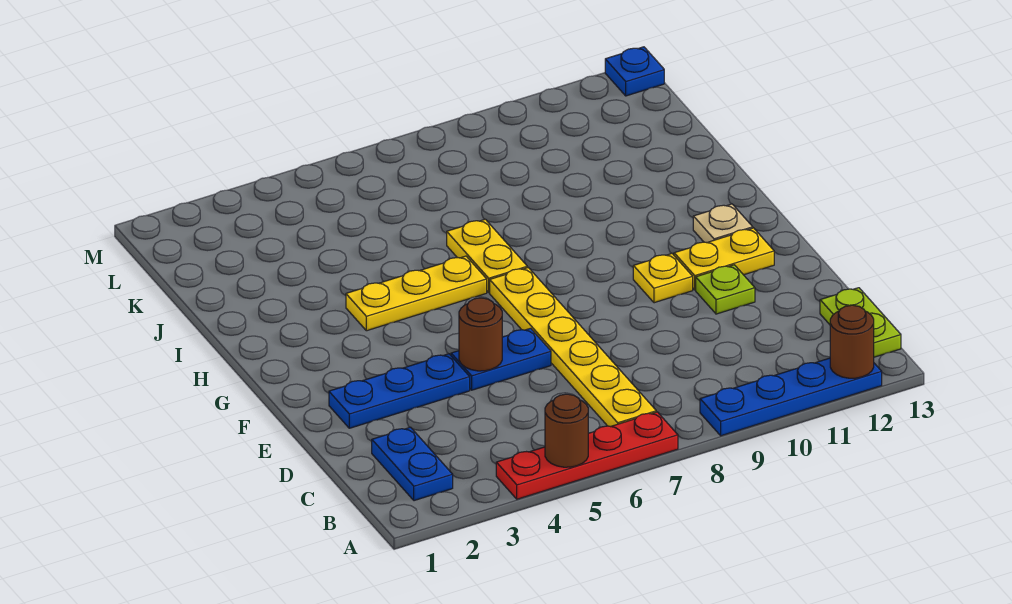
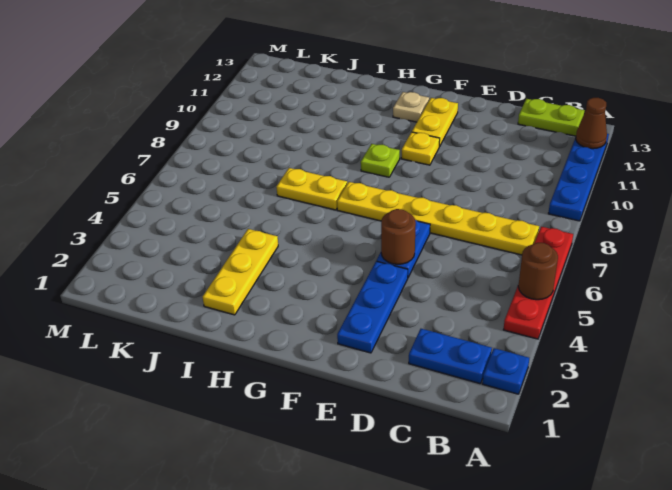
brown round brick A12 level 2 -> brown cone A12 level 2
lime plate E11 level 1 -> lime plate G9 level 1
yellow plate H4:H6 level 1 -> yellow plate I2:I4 level 1
blue plate M13 level 1 -> blue plate A2 level 1

